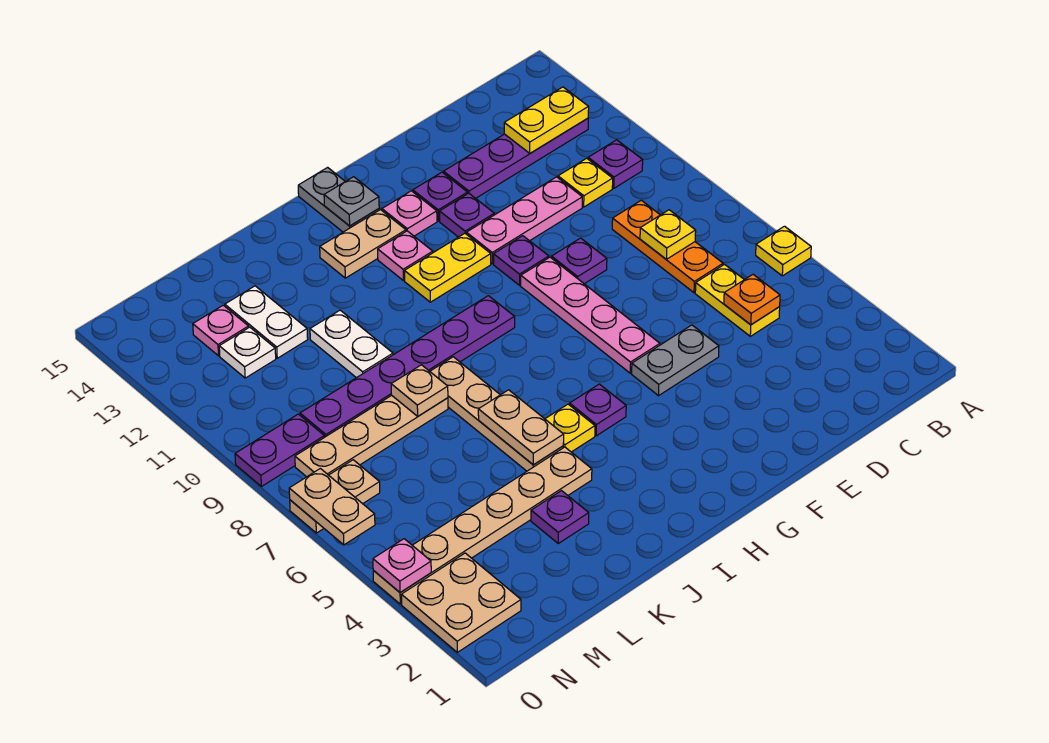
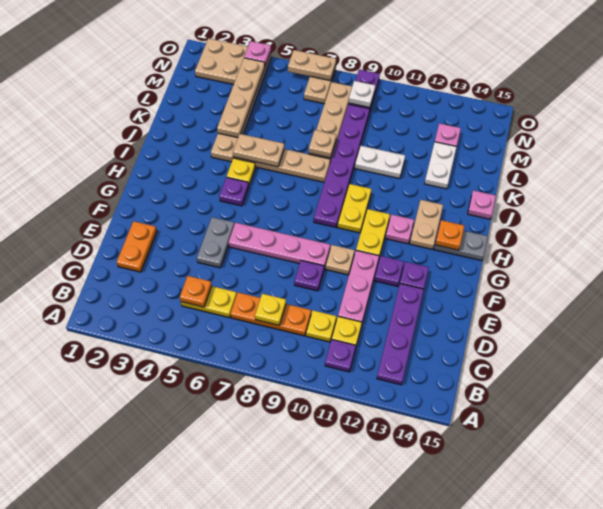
yellow plate A6 level 1 -> yellow plate C10 level 1
yellow plate B13:C13 level 2 -> yellow plate H10:I10 level 1
none -> orange plate D2:E2 level 1
purple plate F10 level 1 -> tan plate F10 level 1
pink plate G13 level 1 -> pink plate J15 level 1
grey plate H14 level 2 -> orange plate H14 level 2
purple plate K3 level 1 -> none
none -> tan plate K4:N4 level 2
white plate L12:L13 level 1 -> white plate K13:L13 level 1
white plate M12 level 1 -> white plate N9 level 2

